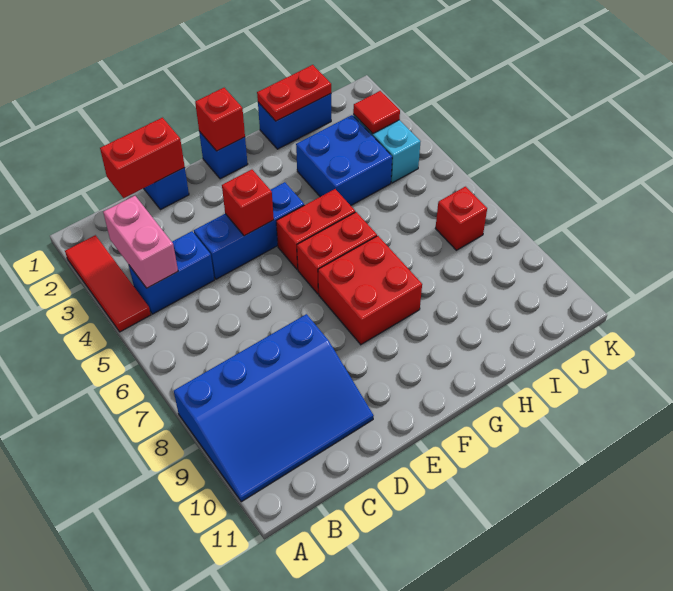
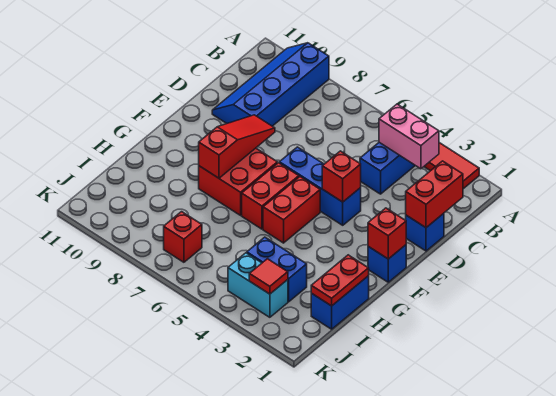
blue slope A8:D10 level 1 top 8 -> blue slope A9:D10 level 1 top 9
blue brick D4:F4 level 1 -> blue brick E4:E6 level 1
none -> red slope E8:G8 level 2 top G
blue brick H3:I4 level 1 -> blue brick I3:I4 level 1

